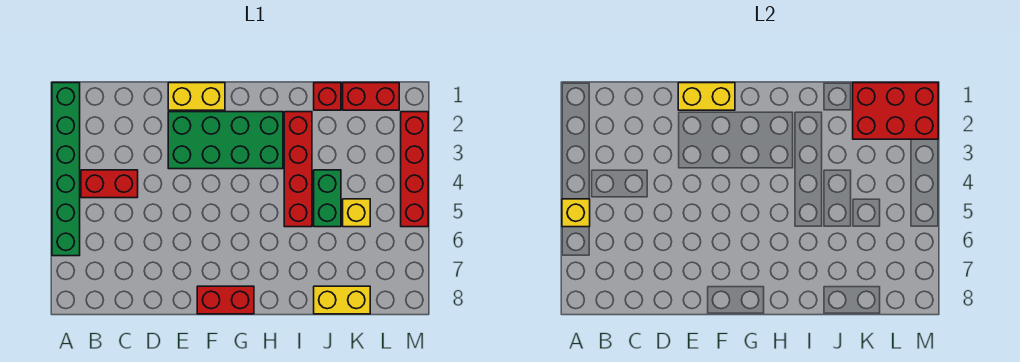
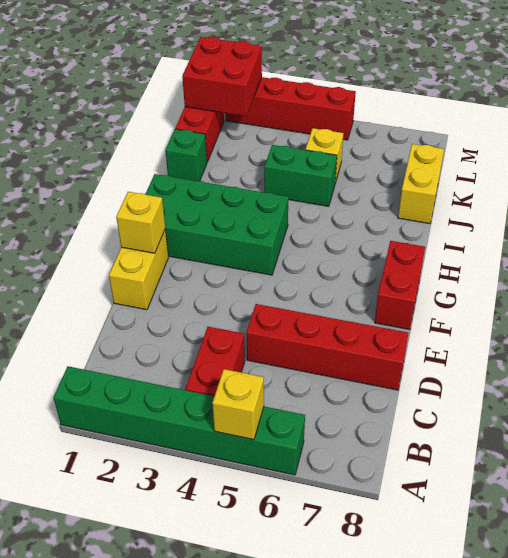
yellow brick E1:F1 level 2 -> yellow brick F1 level 2
green brick E2:H3 level 1 -> green brick G1:H4 level 1
red brick I2:I5 level 1 -> red brick D5:D8 level 1
red brick J1 level 1 -> green brick J1 level 1
red brick K1:M2 level 2 -> red brick L1:M2 level 2

